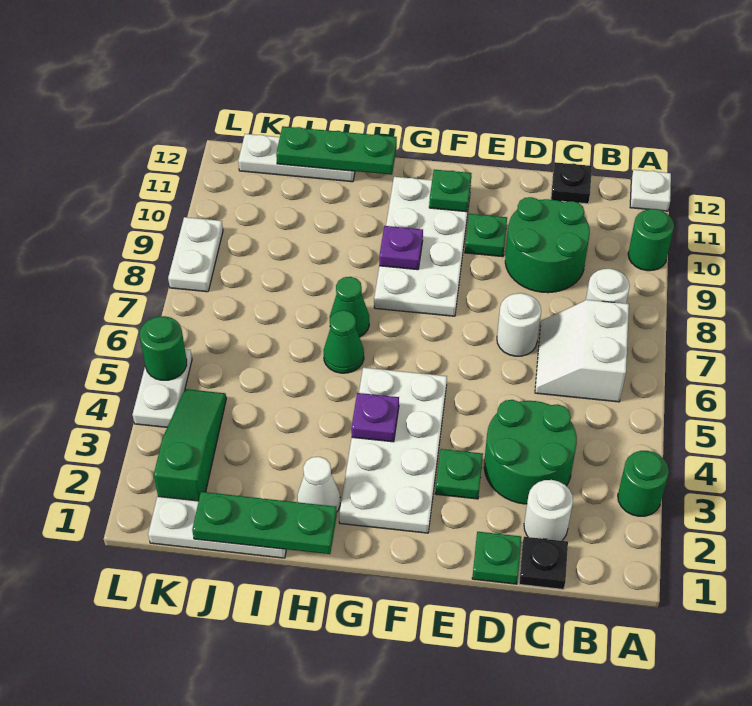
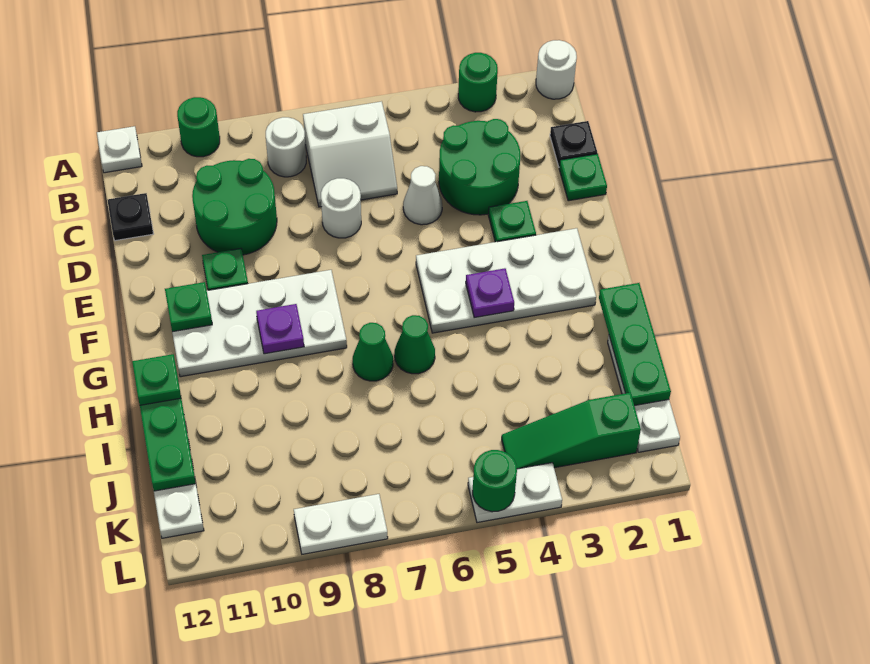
white round brick C2 level 1 -> white round brick A1 level 1
white cone H2 level 1 -> white cone D5 level 1
none -> green plate H12 level 3

